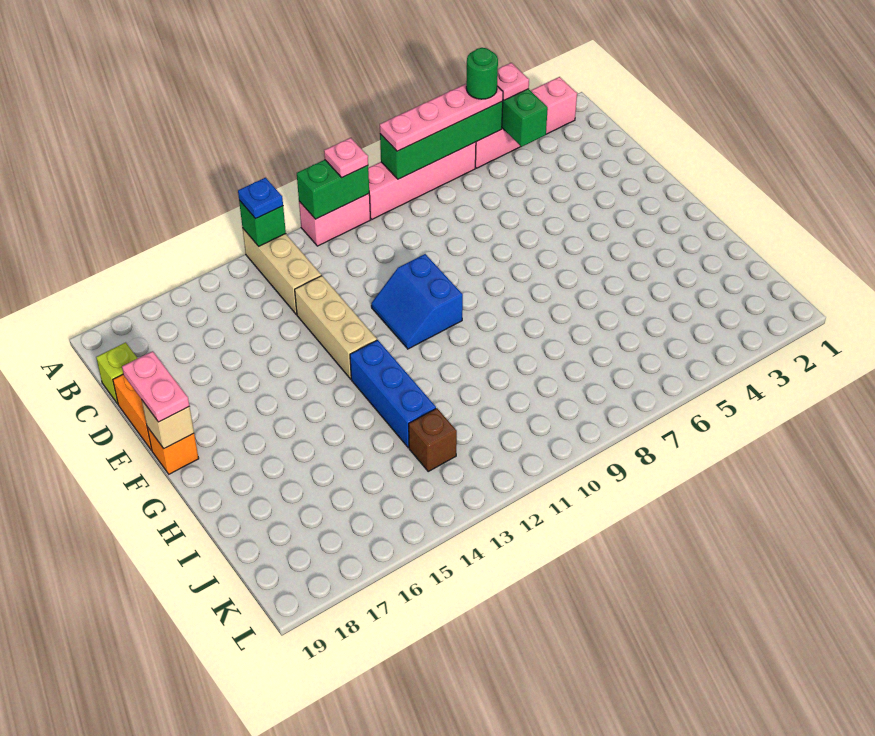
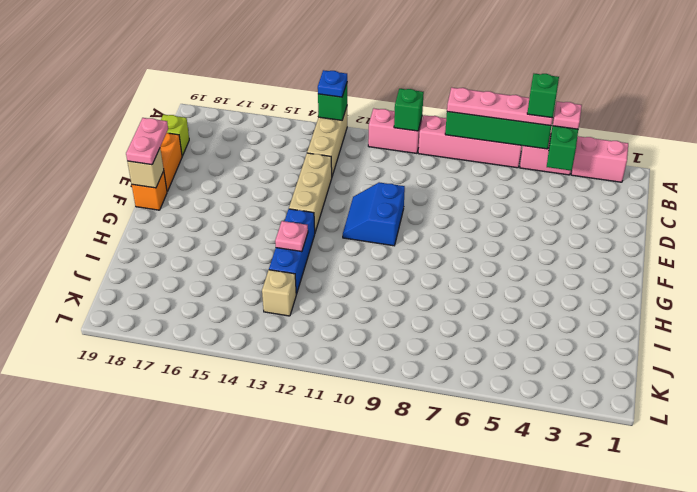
green round brick A5 level 4 -> green brick A5 level 4
green brick A10:A11 level 2 -> green brick A10 level 2
pink plate A10 level 3 -> pink plate H13 level 2
brown brick J13 level 1 -> tan brick J13 level 1

